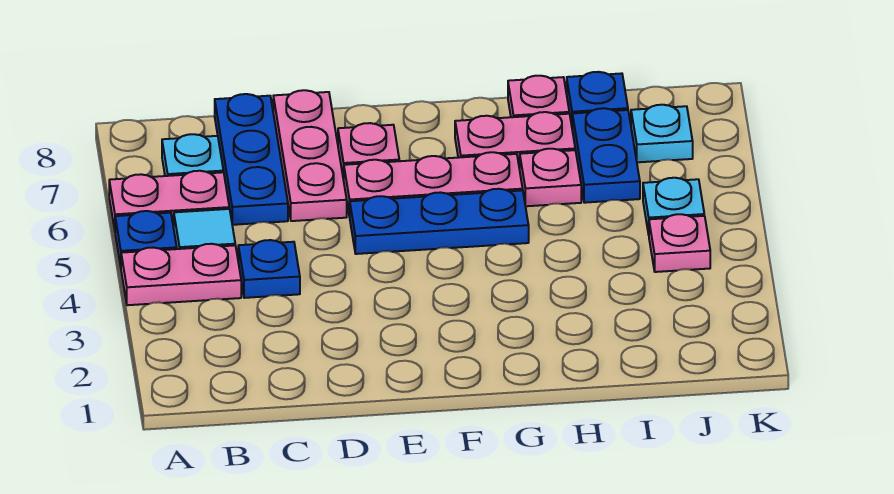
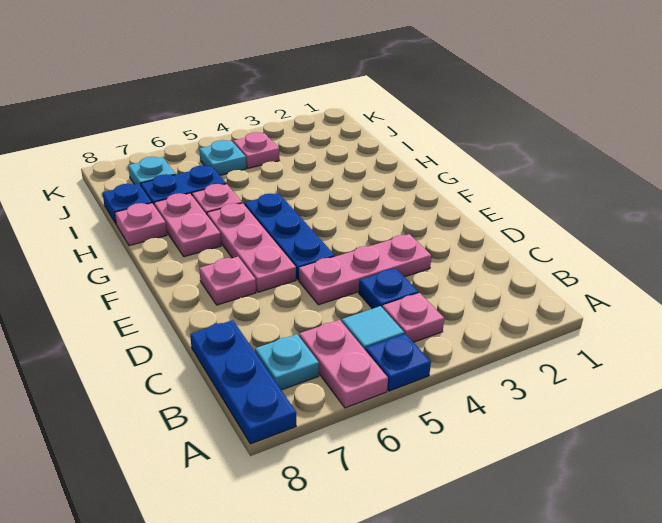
pink plate A4:B4 level 1 -> pink plate B4 level 1
blue plate C6:C8 level 1 -> blue plate A8:C8 level 1
pink plate D6:D8 level 1 -> pink plate D3:D5 level 1

